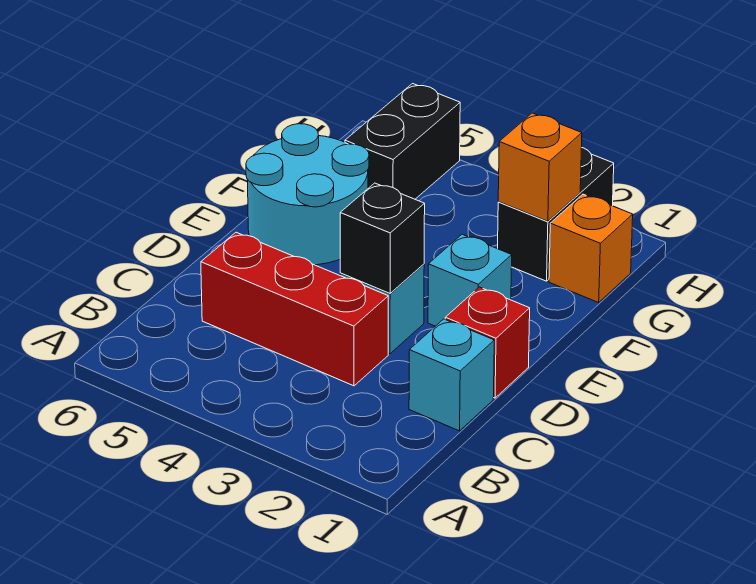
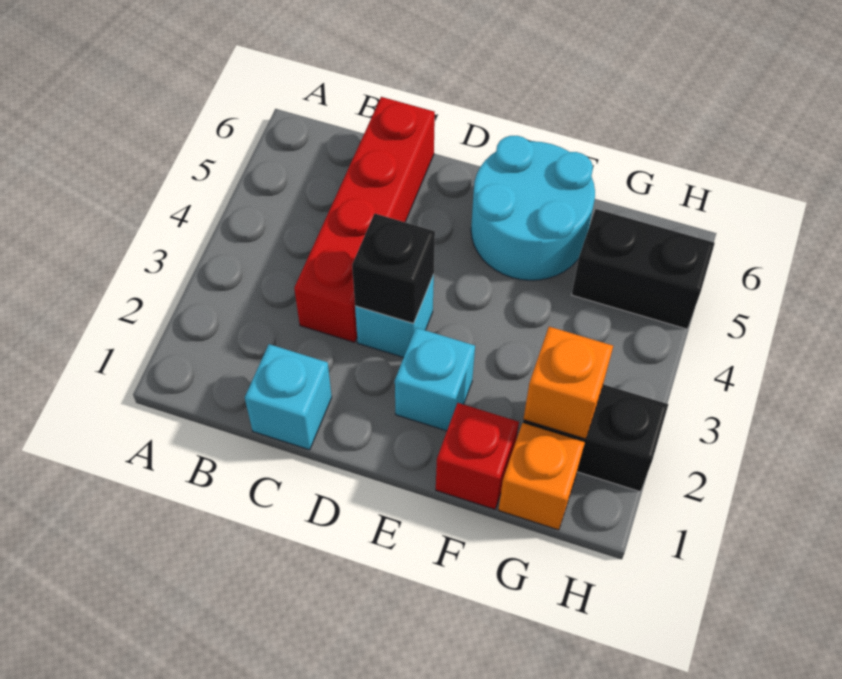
red brick C3:C5 level 1 -> red brick C3:C6 level 1
red brick D1 level 1 -> red brick F1 level 1

